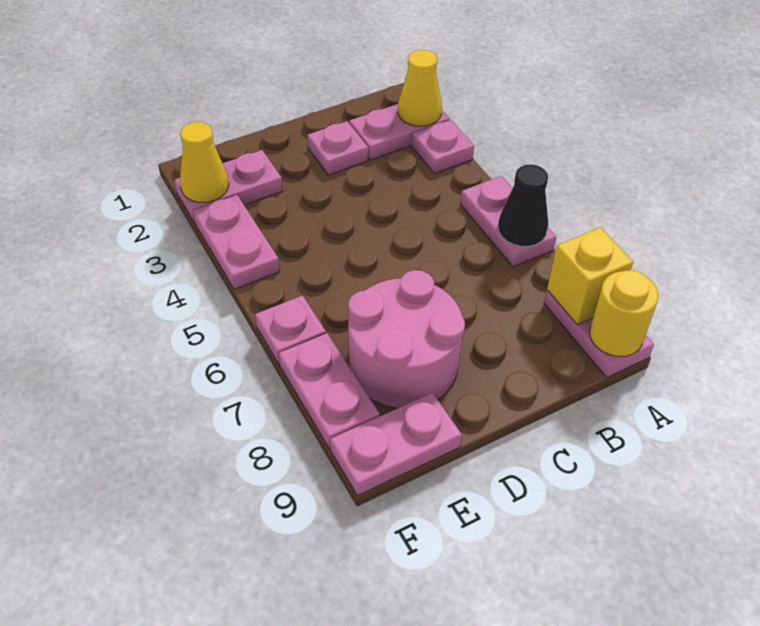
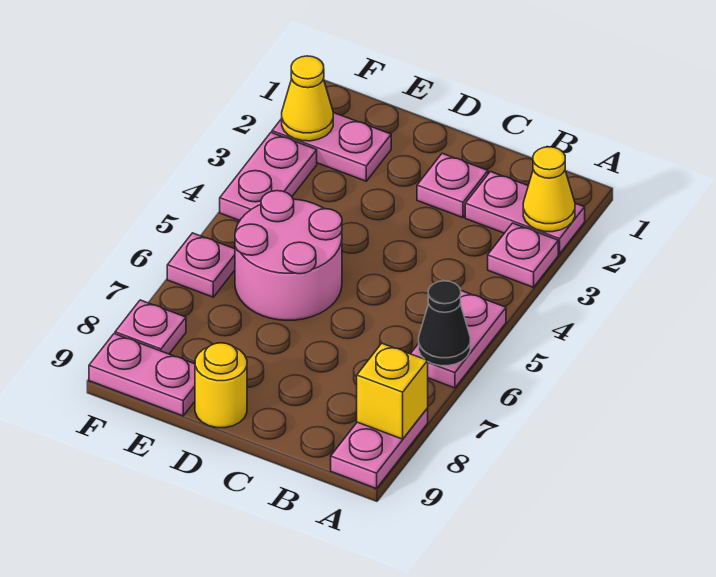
yellow round brick A9 level 2 -> yellow round brick D9 level 1
pink round brick D7:E8 level 1 -> pink round brick D5:E6 level 1
pink plate F7:F8 level 1 -> pink plate F8 level 1

